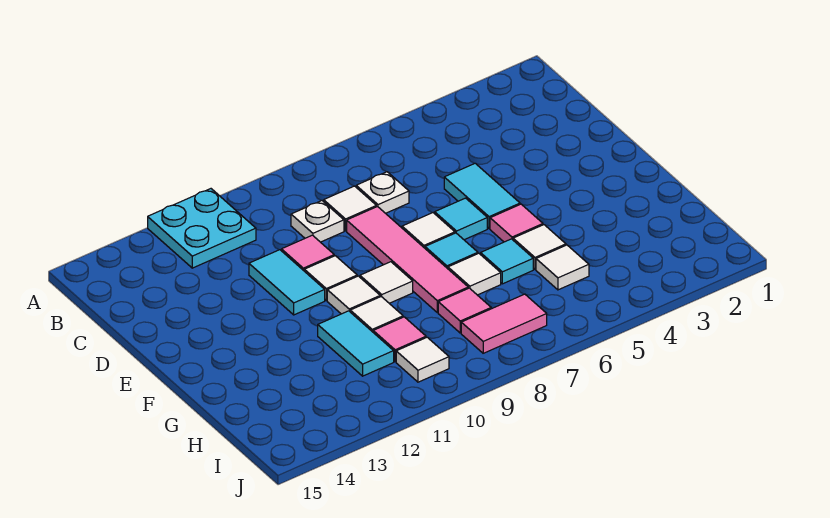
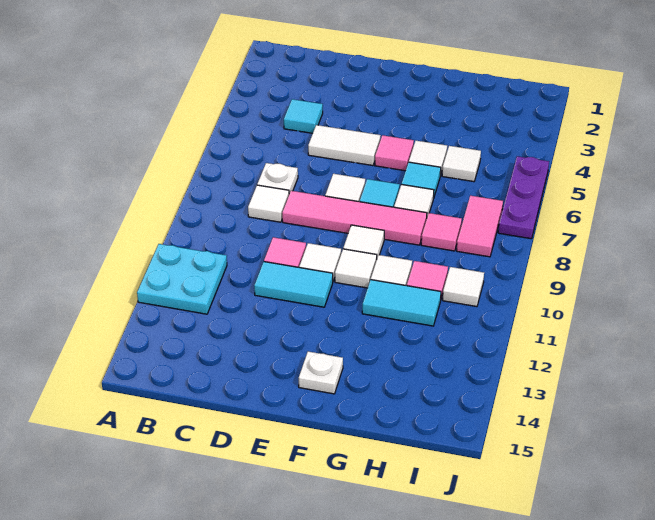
white plate C9 level 1 -> white plate F14 level 1
cyan tile D5:E5 level 1 -> white tile D5:E5 level 1
cyan tile E6 level 1 -> cyan tile C4 level 1
none -> purple plate J5:J7 level 1

